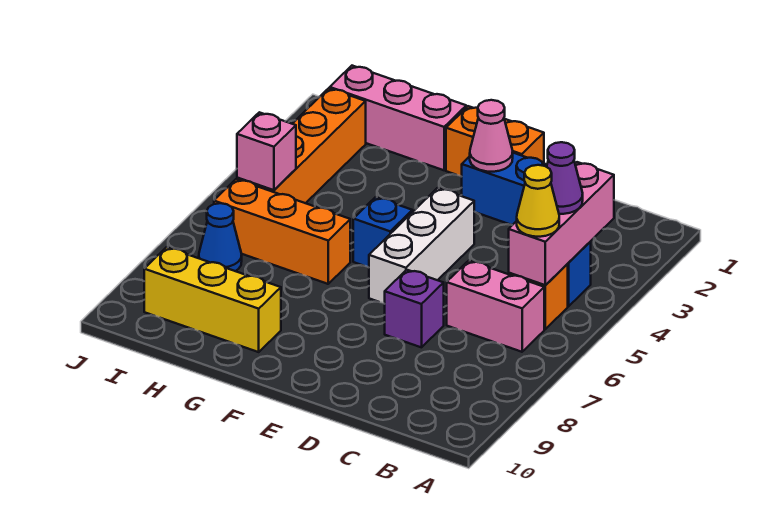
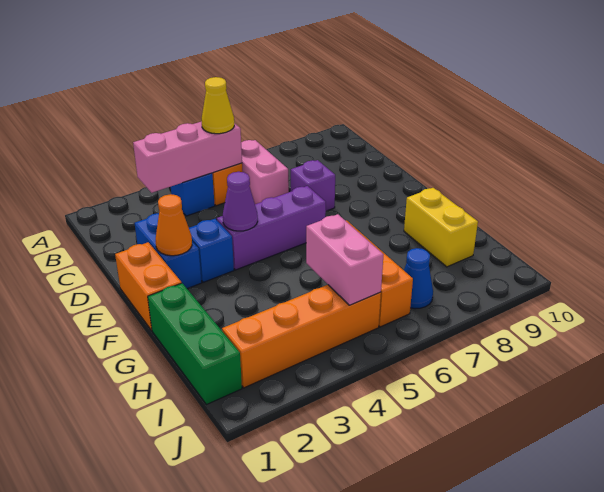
purple cone B4 level 3 -> purple cone E4 level 2
pink cone E2 level 2 -> orange cone E2 level 2
white brick E4:E6 level 1 -> purple brick E4:E6 level 1
blue brick F5 level 1 -> blue brick E3 level 1
pink brick G1:I1 level 1 -> green brick G1:I1 level 1
yellow brick G9:I9 level 1 -> yellow brick G9:H9 level 1
pink brick I5 level 2 -> pink brick H5:I5 level 2

